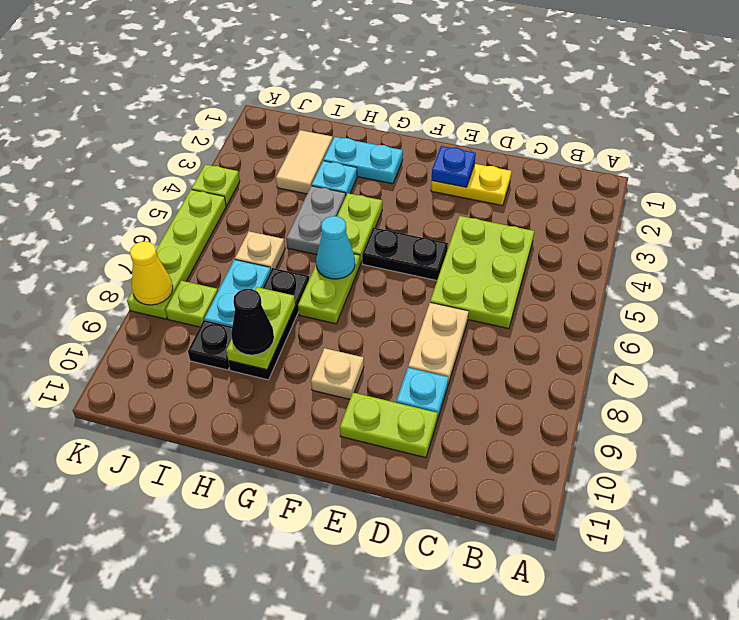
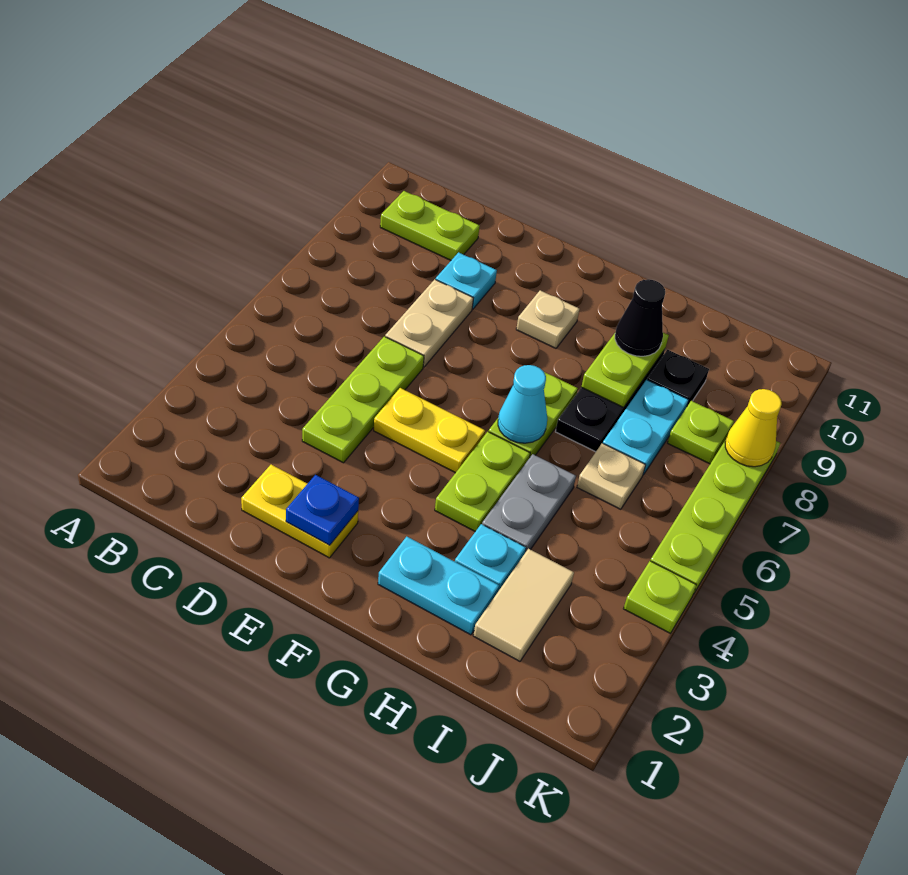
lime plate C4:D6 level 1 -> lime plate D4:D6 level 1
lime plate D10:E10 level 1 -> lime plate B10:C10 level 1
black plate E5:F5 level 1 -> yellow plate E5:F5 level 1

